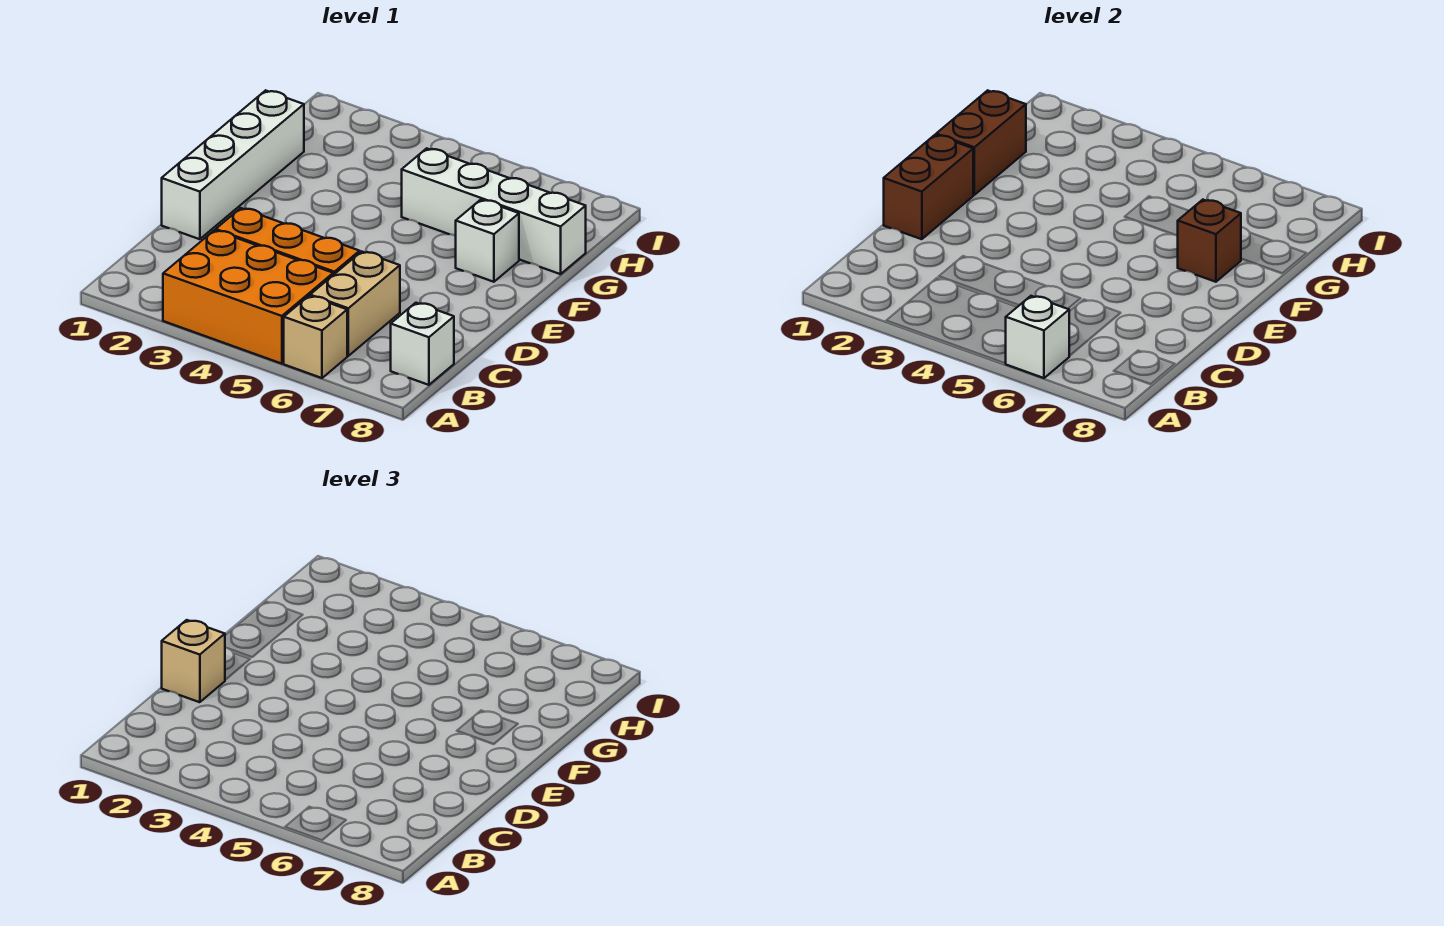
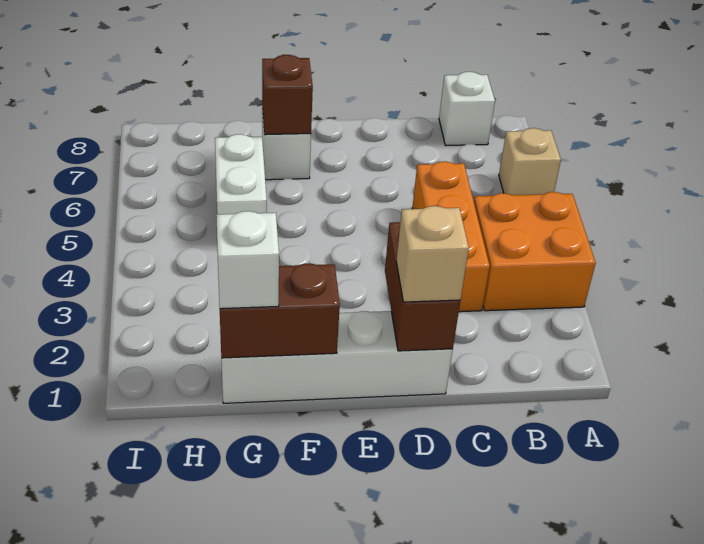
orange brick A3:B5 level 1 -> orange brick A3:B4 level 1
white brick A6 level 2 -> white brick G1 level 3
tan brick B6:C6 level 1 -> none
brown brick D1:E1 level 2 -> brown brick D1:D2 level 2
white brick G5:G8 level 1 -> white brick G5:G6 level 1

